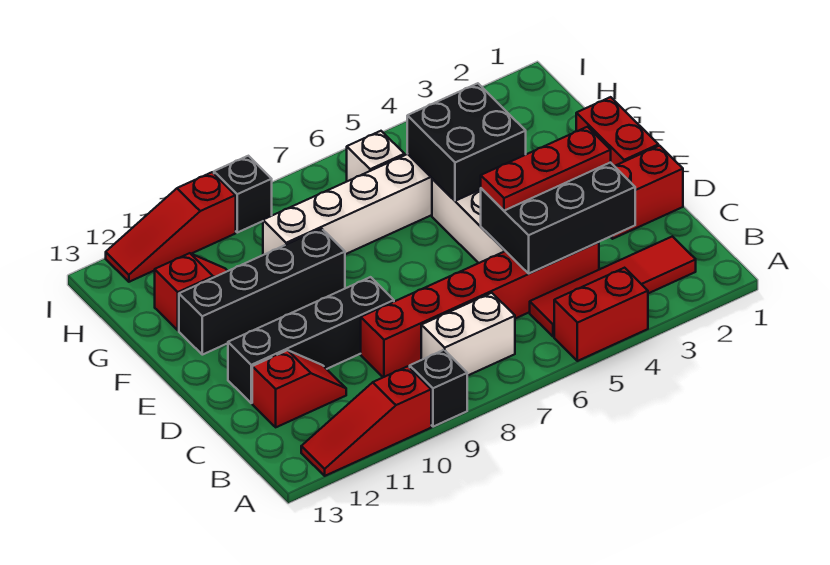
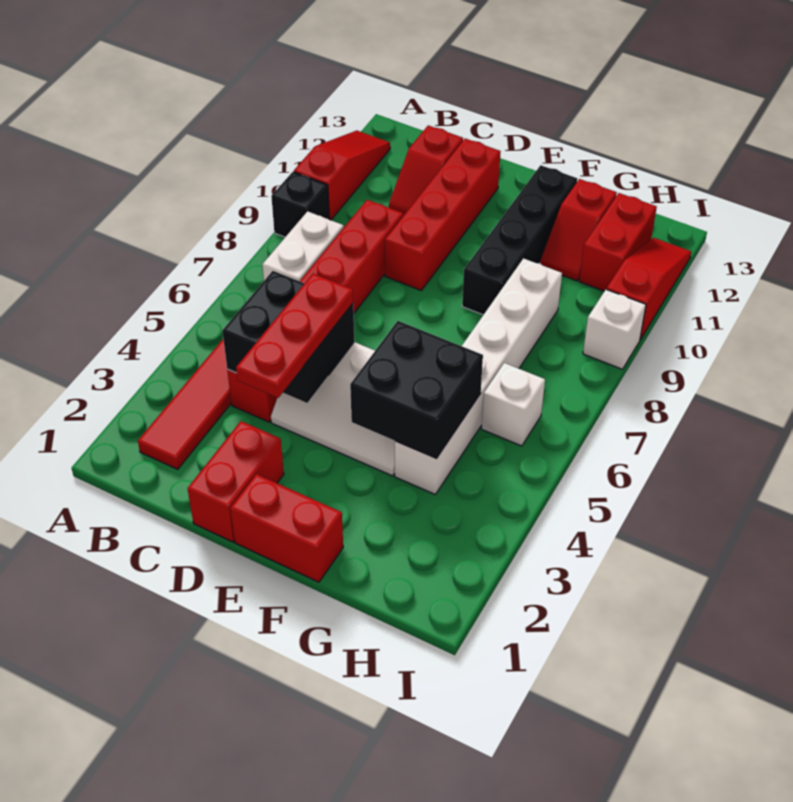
red brick A4:A5 level 1 -> red brick H11:H12 level 1
black brick C3:D5 level 2 -> black brick C4:D5 level 2
black brick D9:D12 level 1 -> red brick D9:D12 level 1
black brick I9 level 1 -> white brick I9 level 1

